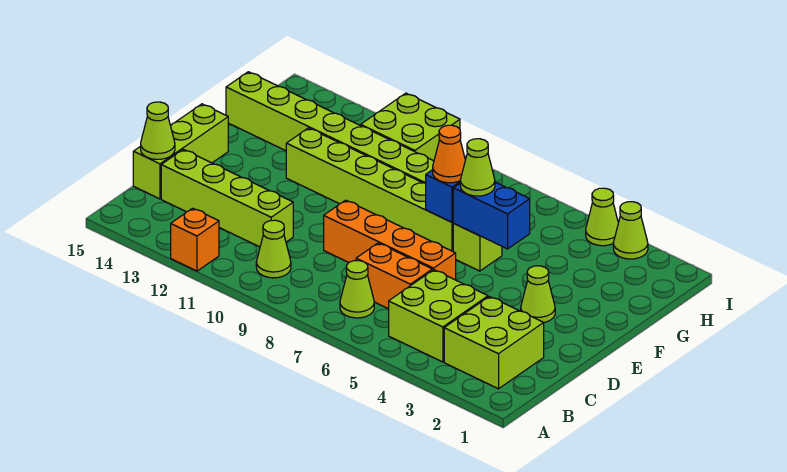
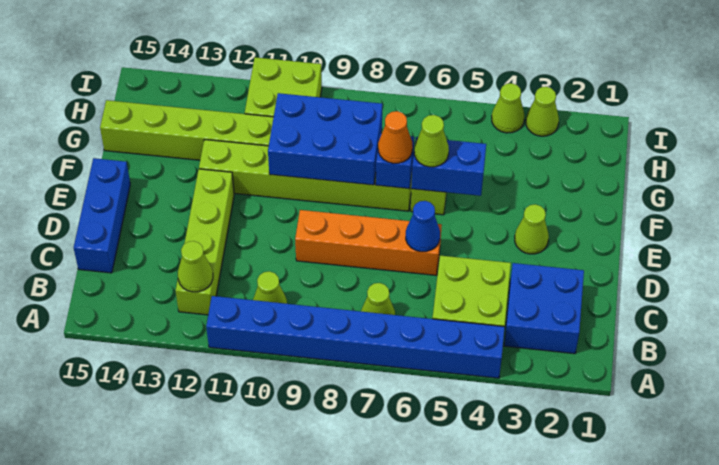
none -> blue brick A4:A11 level 1
orange brick A12 level 1 -> none
lime brick B2:C3 level 1 -> blue brick B2:C3 level 1
orange brick C6:C7 level 1 -> none
lime brick C11:C14 level 1 -> lime brick B12:E12 level 1
lime brick C15:E15 level 1 -> blue brick C15:E15 level 1
lime cone C15 level 2 -> lime cone B12 level 2
none -> blue cone D6 level 2
none -> blue brick F8:G10 level 2

